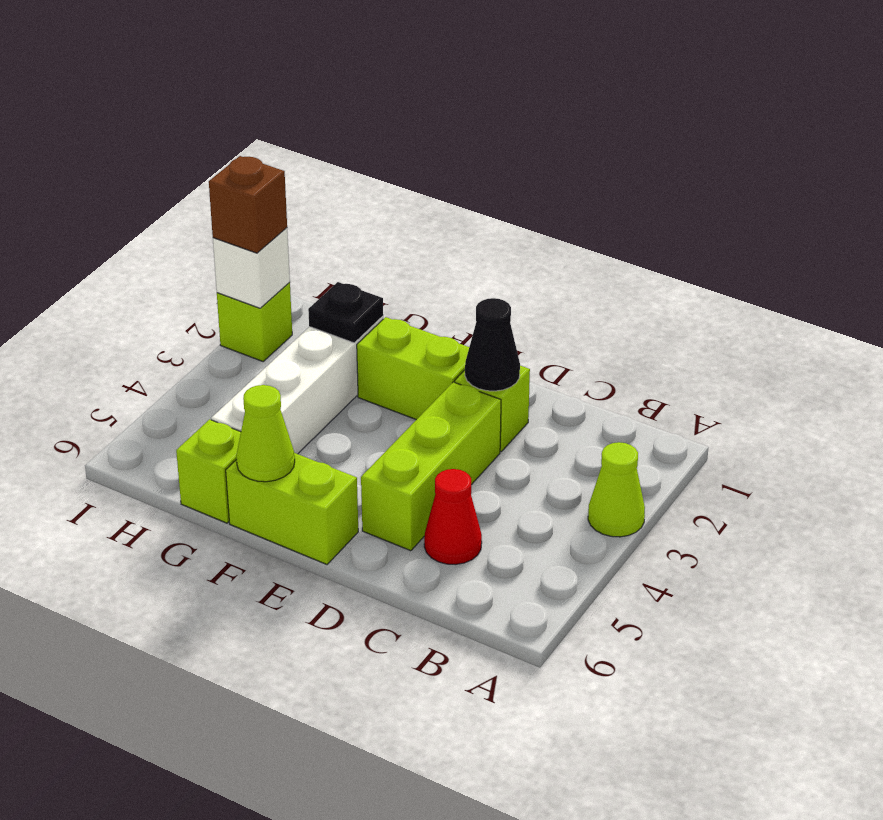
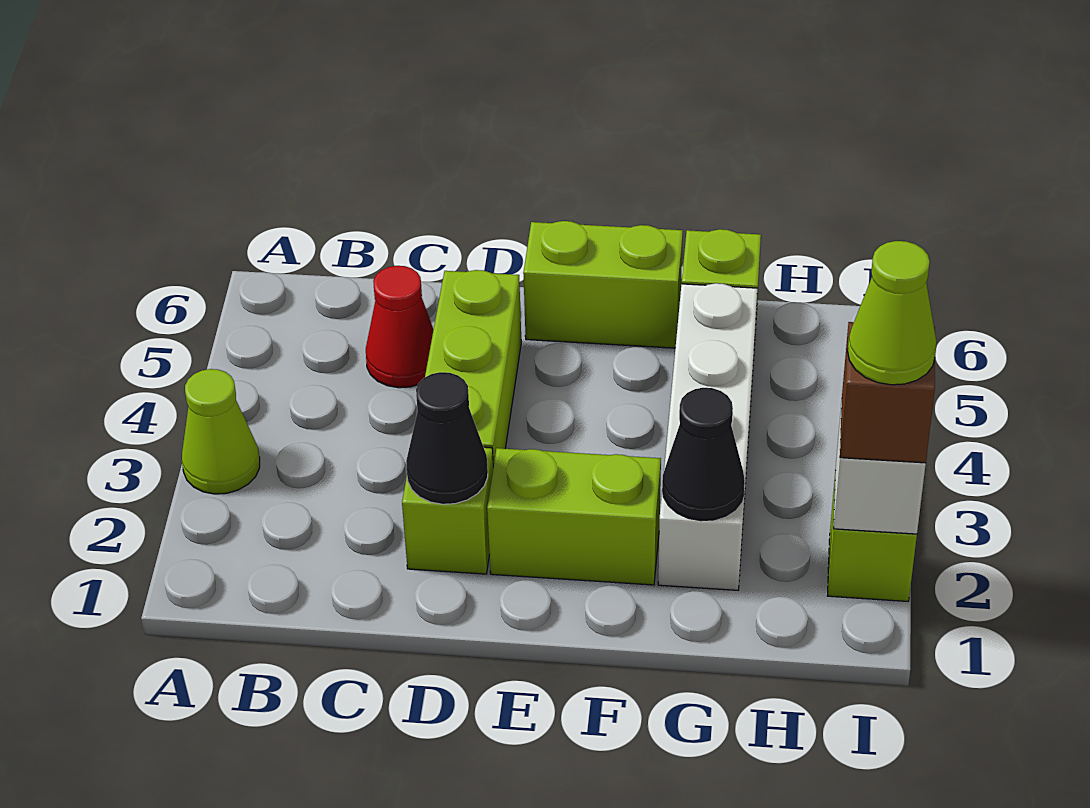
lime cone F6 level 2 -> lime cone I2 level 4
black plate G2 level 2 -> black cone G2 level 2

